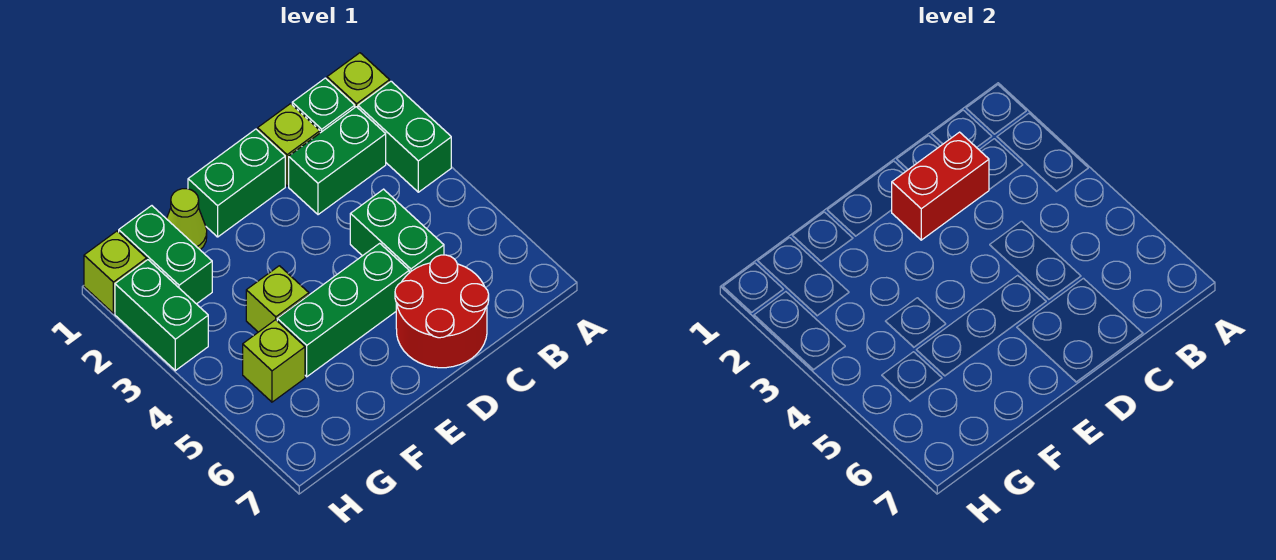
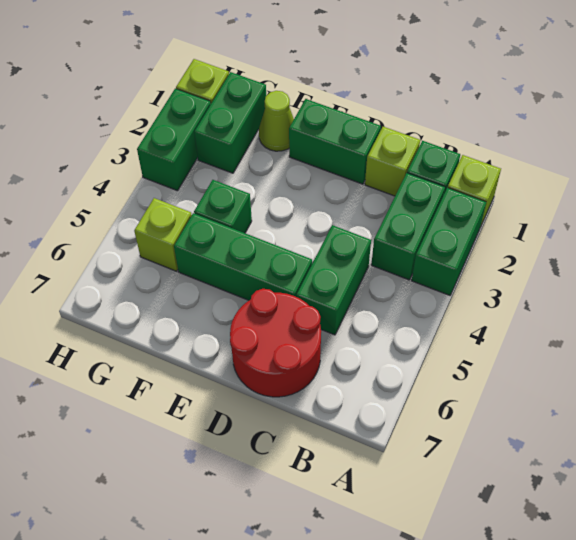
green brick B2:C2 level 1 -> green brick B2:B3 level 1
red brick C2:D2 level 2 -> none
lime brick F4 level 1 -> green brick F4 level 1

